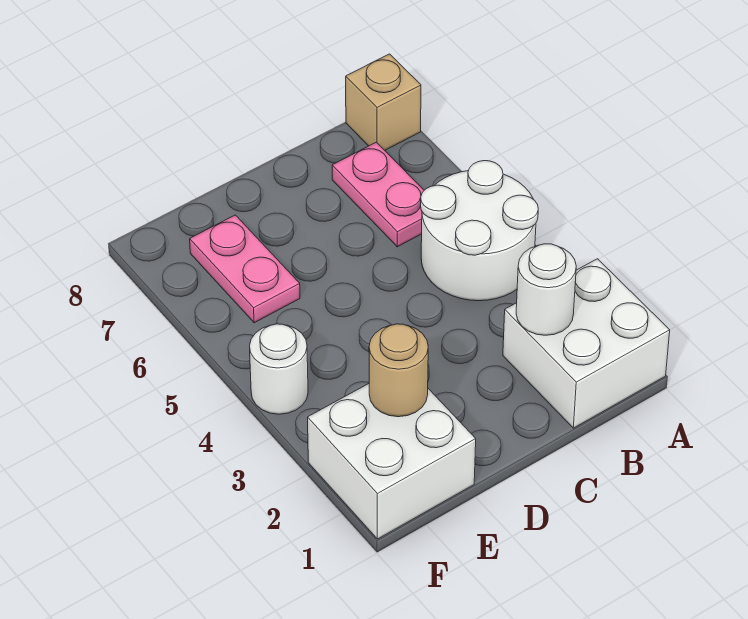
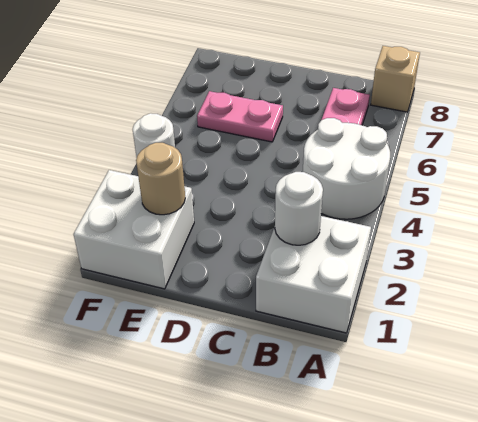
pink plate E6:E7 level 1 -> pink plate D6:E6 level 1

